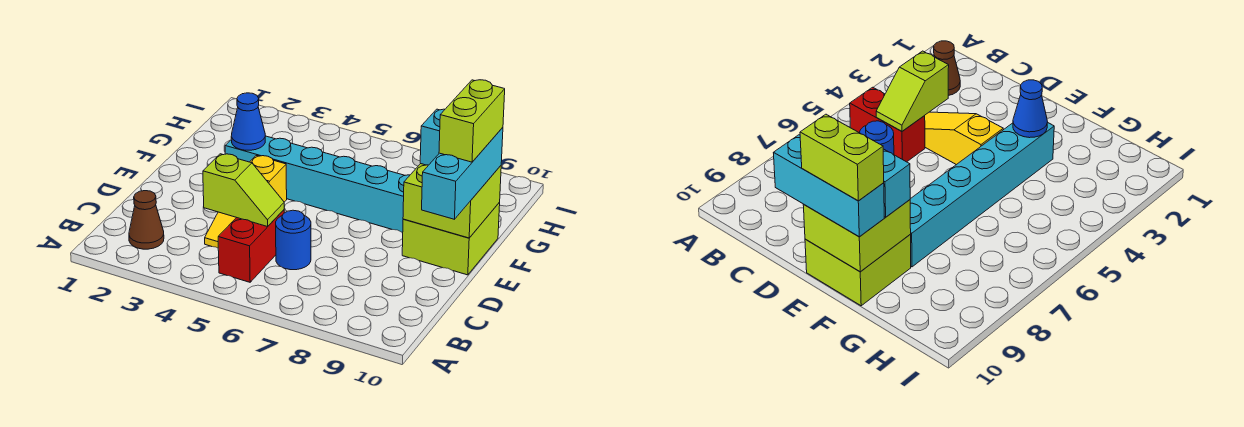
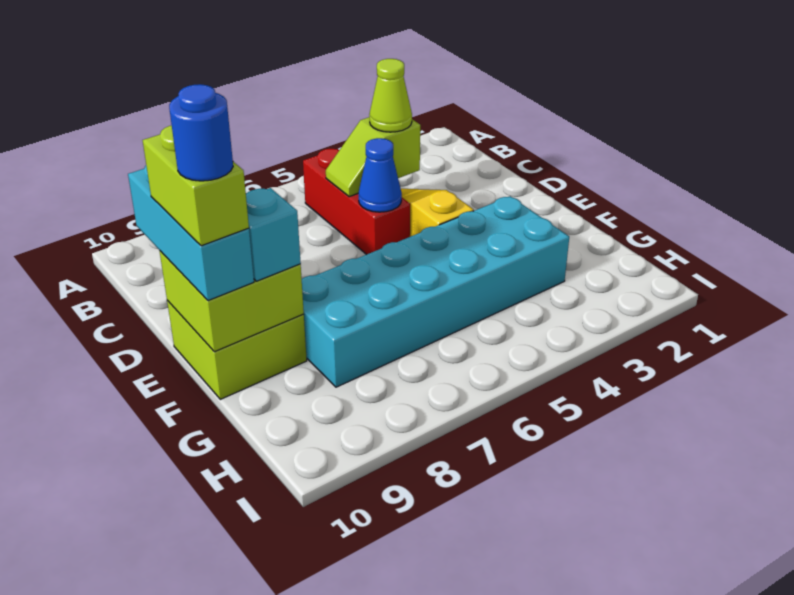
brown cone B2 level 1 -> none
red brick B5:C5 level 1 -> red brick B5:D5 level 1
none -> lime cone C4 level 3
blue round brick C6 level 1 -> blue round brick F10 level 5
cyan brick F3:F8 level 1 -> cyan brick F3:G8 level 1
blue cone F3 level 2 -> blue cone D5 level 2

